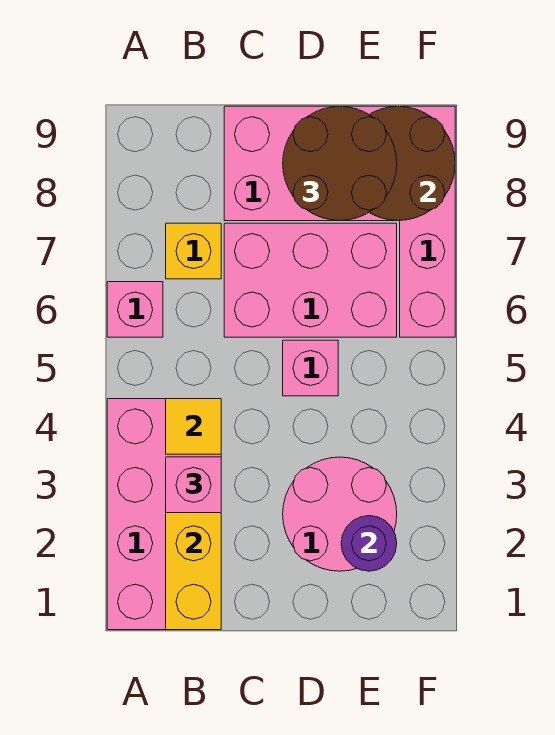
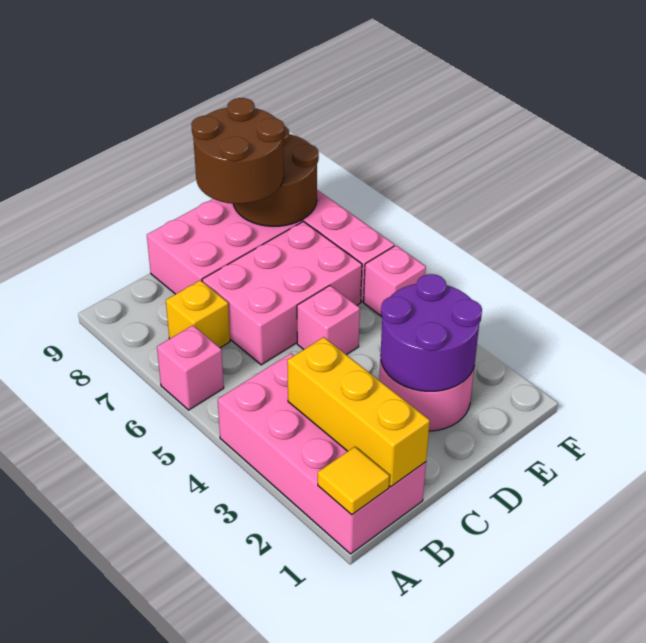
pink brick B3 level 3 -> pink brick F5 level 1
yellow tile B4 level 2 -> yellow tile A1 level 2
purple round brick E2 level 2 -> purple round brick D2:E3 level 2

